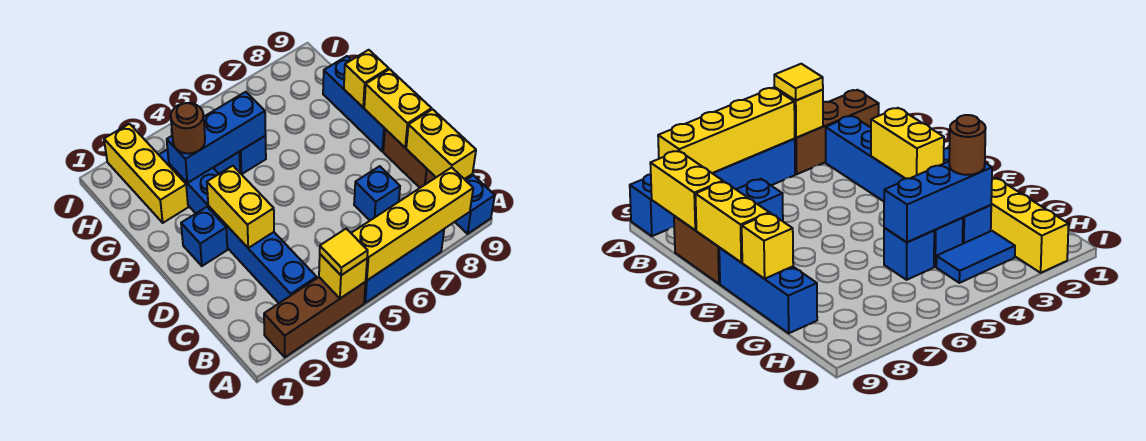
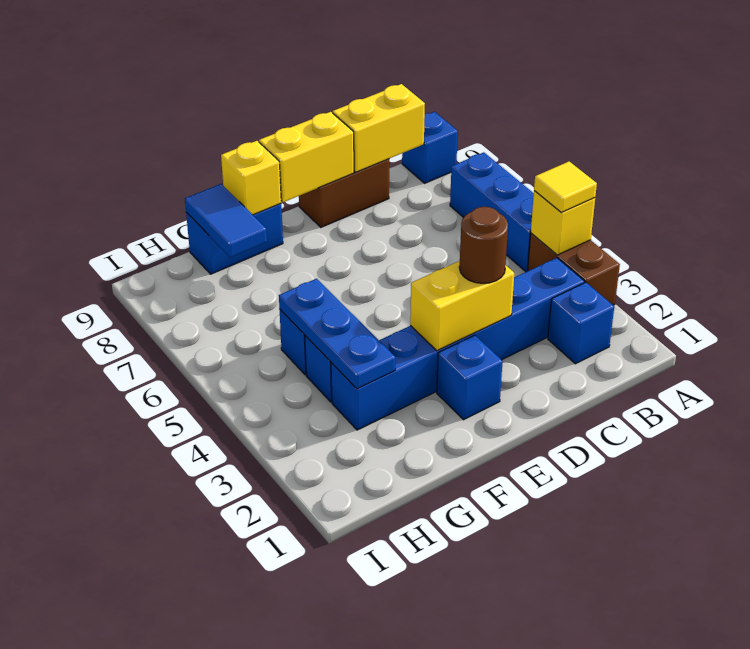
brown brick A2:A4 level 1 -> brown brick A3:A4 level 1
yellow brick A5:A8 level 2 -> none
blue brick C7 level 1 -> blue brick B2 level 1
blue brick E9:G9 level 1 -> blue brick F9:G9 level 1
yellow brick G2:I2 level 1 -> none
blue brick G3:G5 level 2 -> blue plate G3:G5 level 2
brown round brick G3 level 3 -> brown round brick D3 level 3
blue tile H3:H4 level 1 -> blue tile G8:G9 level 2

